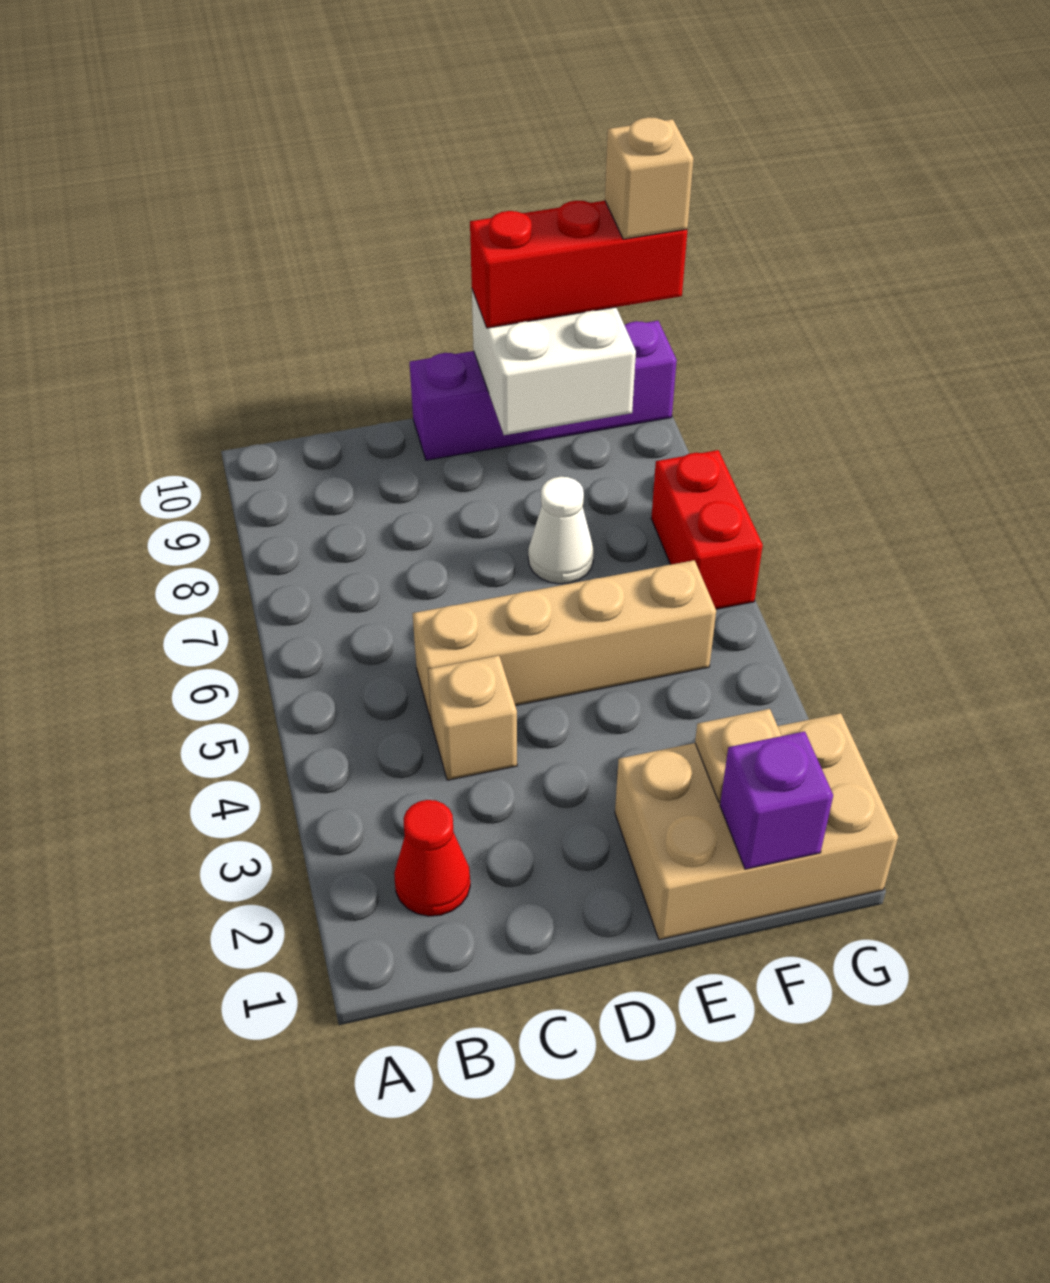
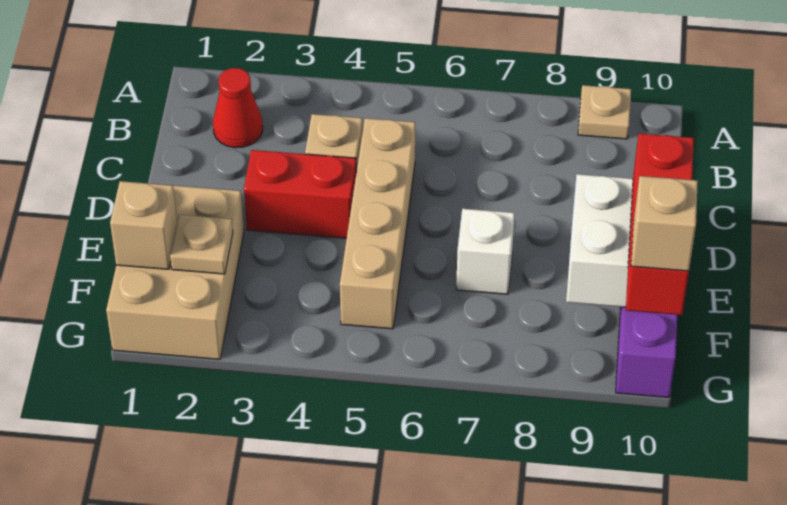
none -> tan plate A9 level 1
white cone E7 level 1 -> white brick E7 level 1
purple brick F1 level 2 -> tan brick F1 level 2
red brick G6:G7 level 1 -> red brick D3:D4 level 1

